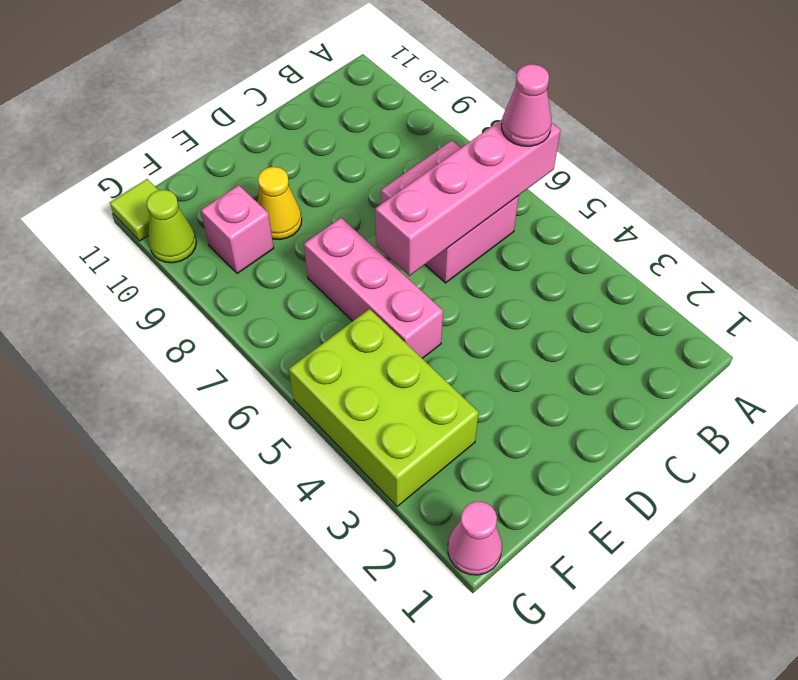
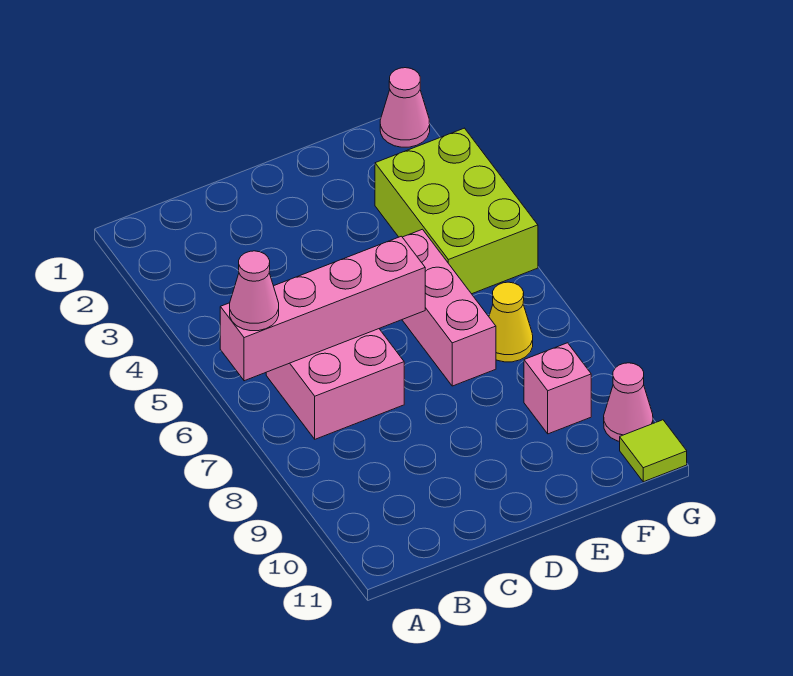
yellow cone E9 level 1 -> yellow cone F7 level 1
lime cone G10 level 1 -> pink cone G10 level 1

